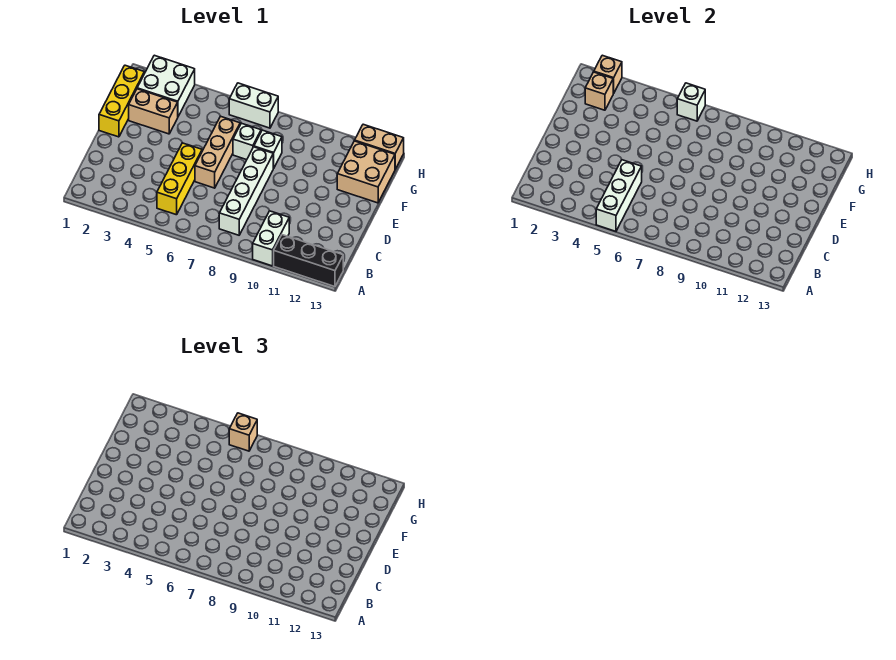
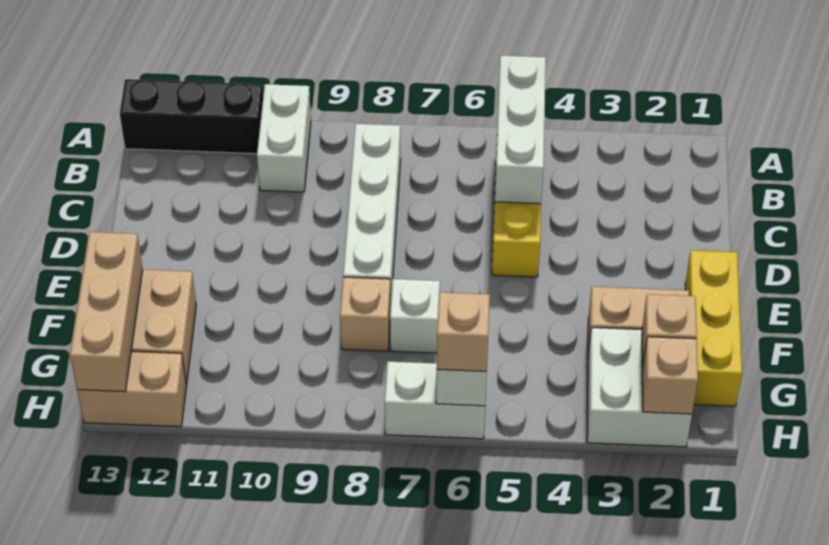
tan brick D6:F6 level 1 -> tan brick F13:H13 level 2
white brick F8 level 1 -> tan brick F8 level 1

